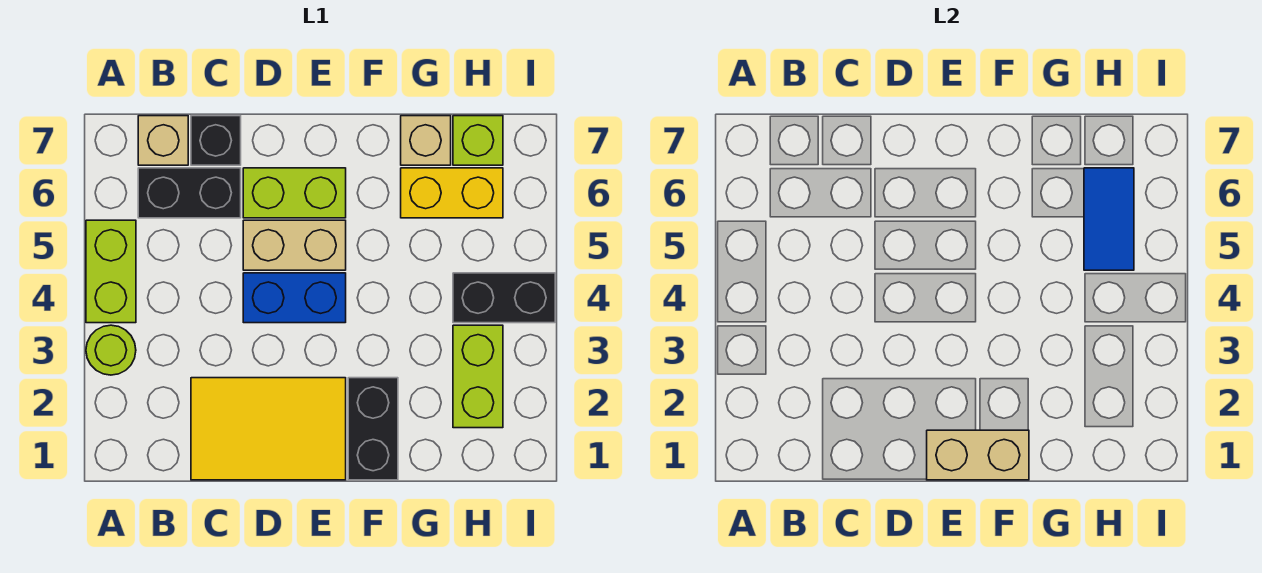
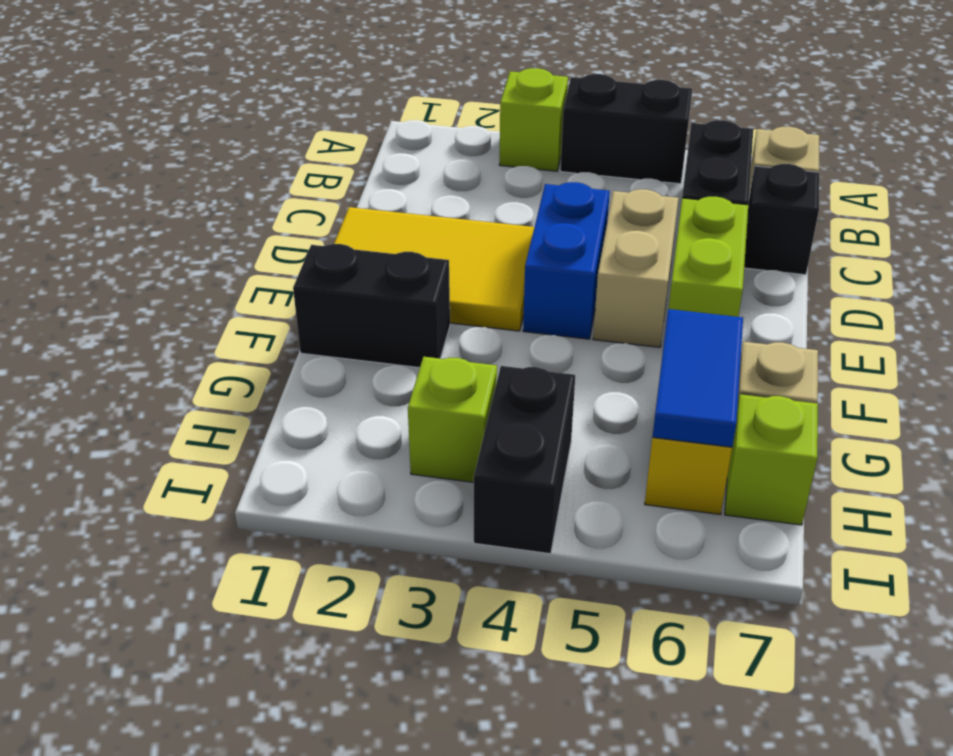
lime round brick A3 level 1 -> lime brick A3 level 1
lime brick A4:A5 level 1 -> black brick A4:A5 level 1
yellow tile C1:E2 level 1 -> yellow tile D1:E3 level 1
tan brick E1:F1 level 2 -> none
lime brick H2:H3 level 1 -> lime brick H3 level 1
blue tile H5:H6 level 2 -> blue tile G6:H6 level 2

